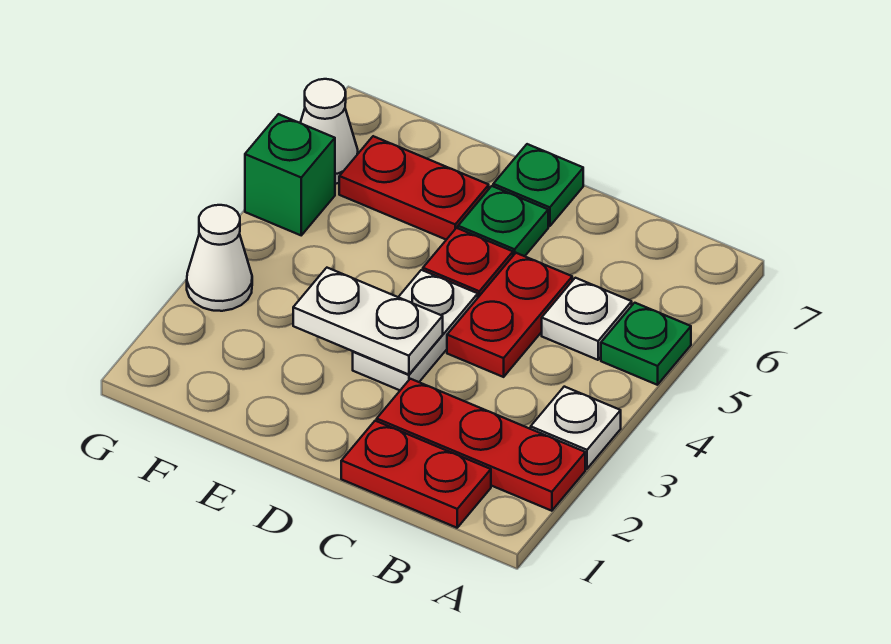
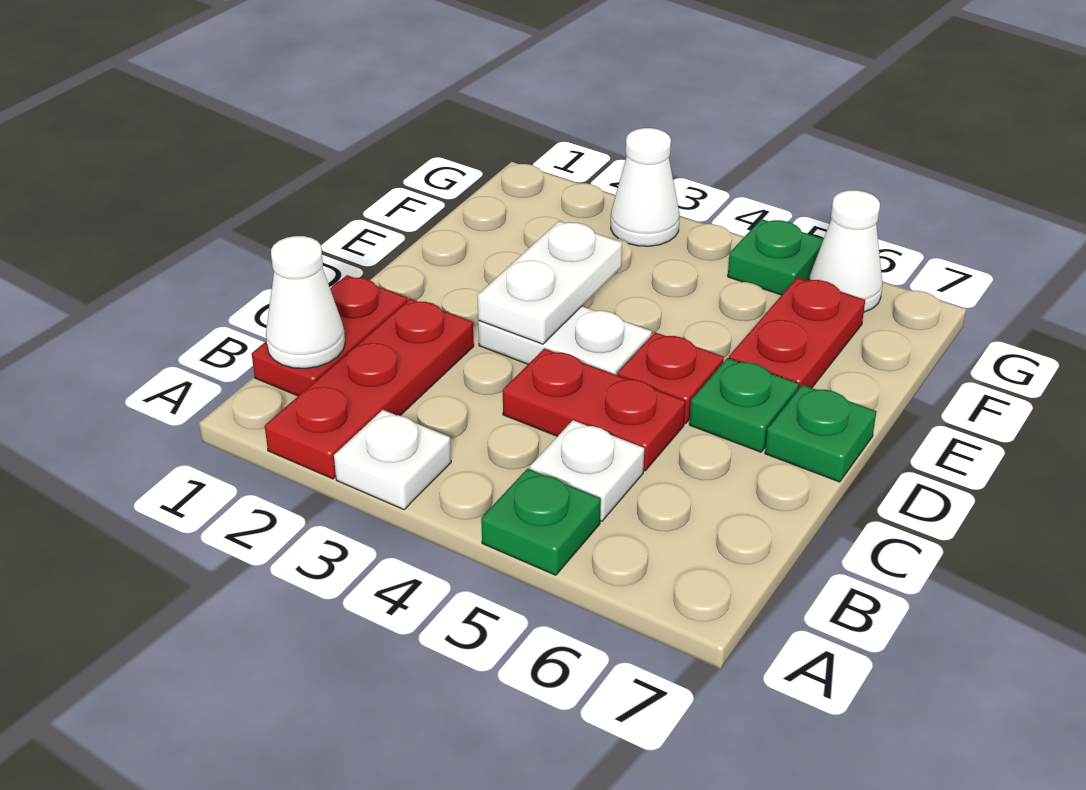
none -> white cone B1 level 2
green brick G5 level 1 -> green plate G5 level 1

